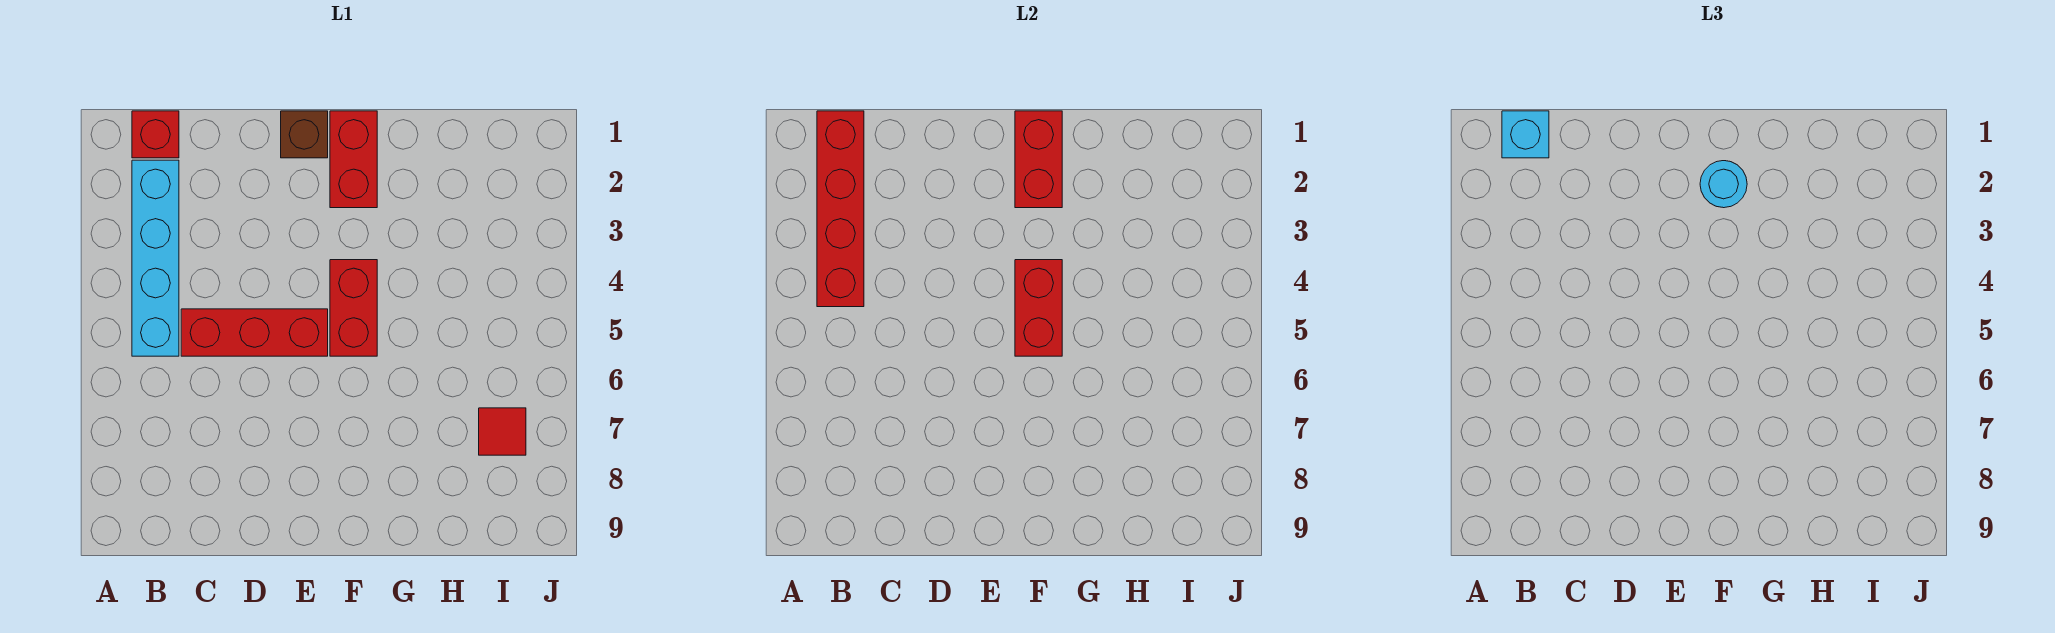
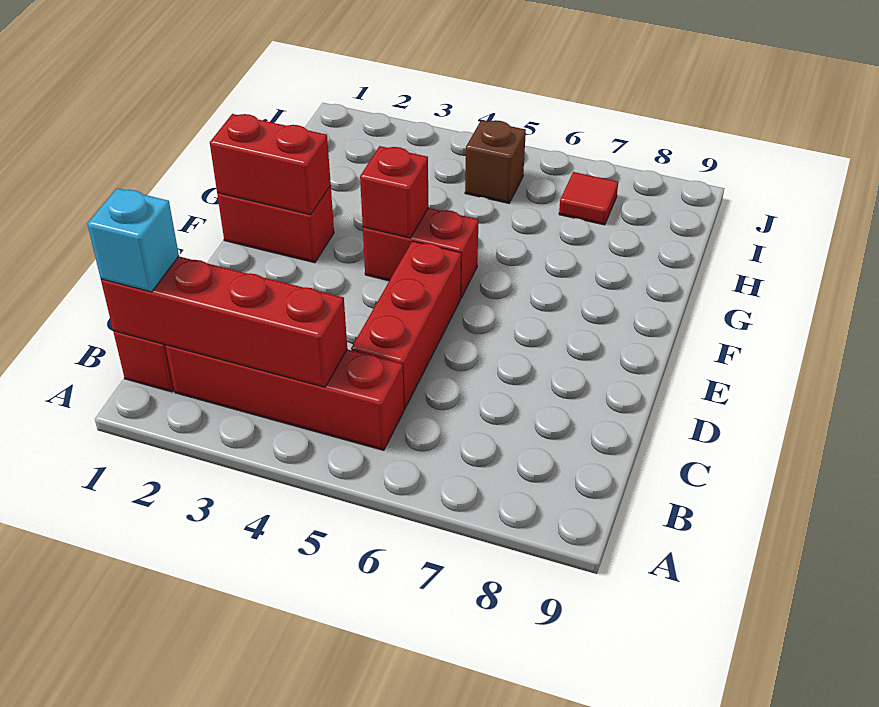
cyan brick B2:B5 level 1 -> red brick B2:B5 level 1
brown brick E1 level 1 -> brown brick I5 level 1
cyan round brick F2 level 3 -> none
red brick F4:F5 level 2 -> red brick F4 level 2

